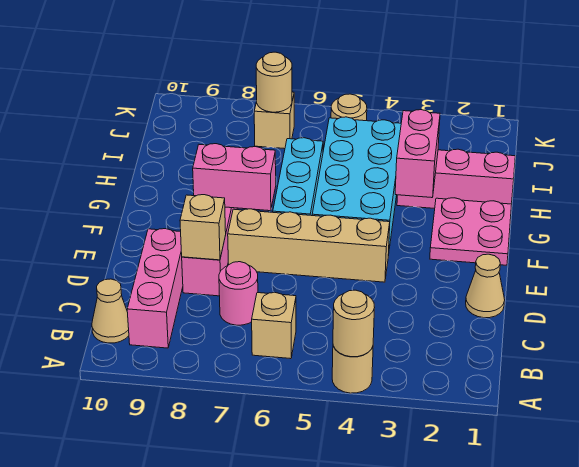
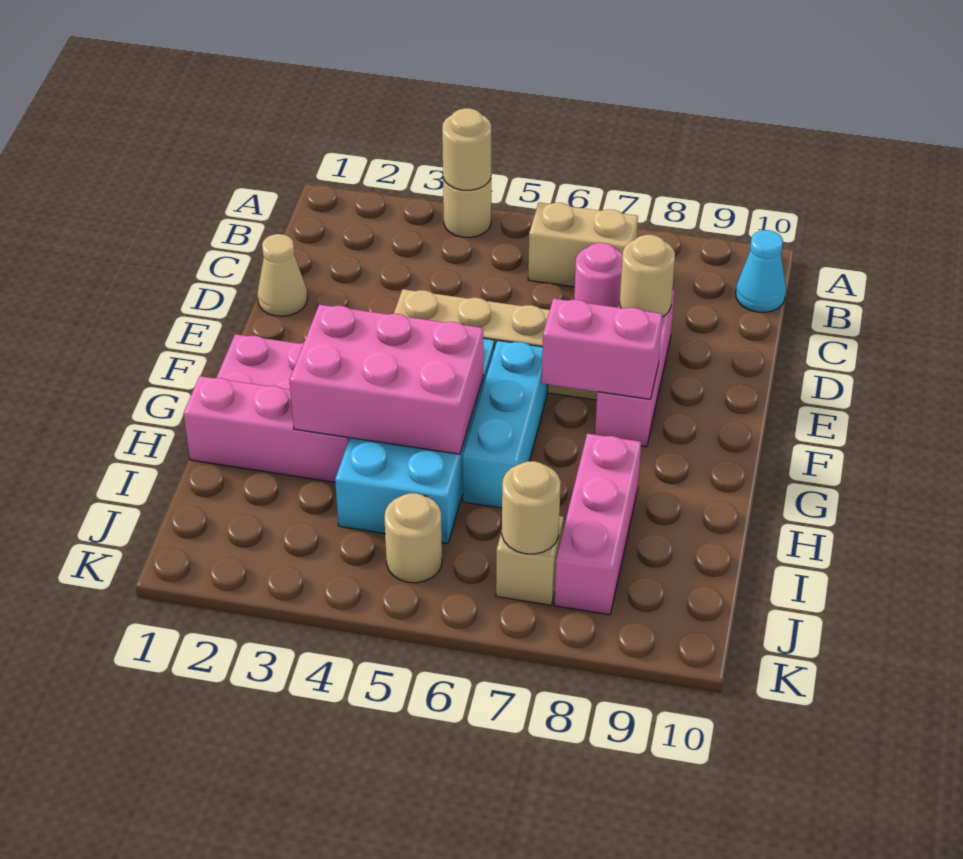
tan brick B6 level 1 -> tan brick B6:B7 level 1
pink brick B9:D9 level 1 -> pink brick H8:J8 level 1
tan cone B10 level 1 -> cyan cone B10 level 1
tan brick D8 level 2 -> tan round brick D8 level 2
pink brick G3:H3 level 2 -> pink brick G3:H5 level 2

